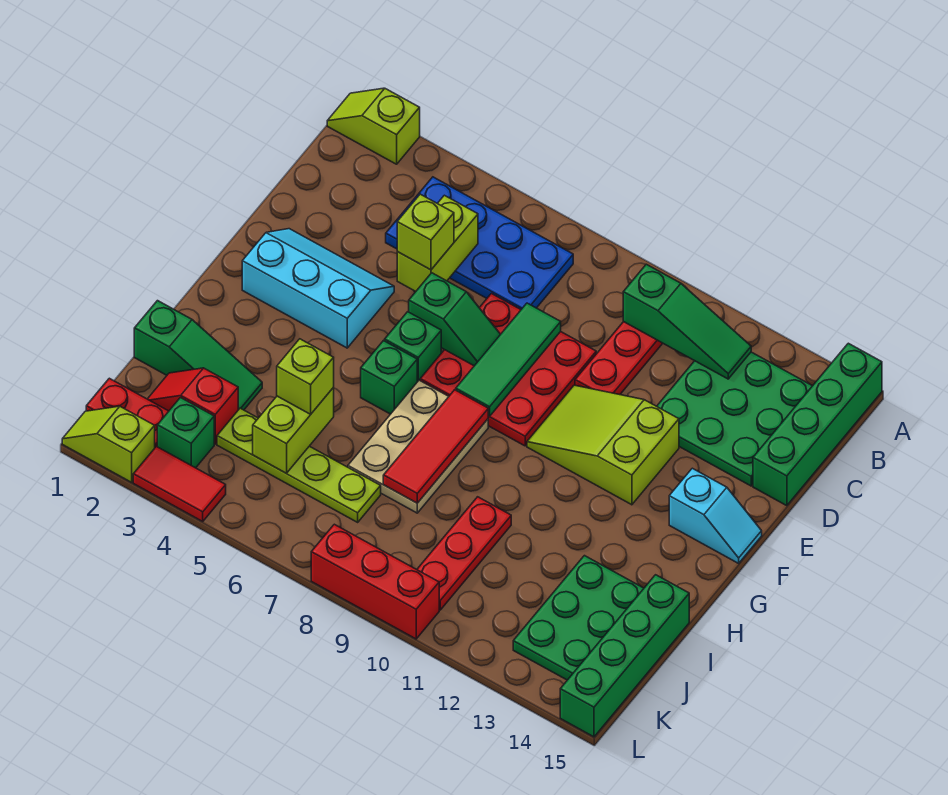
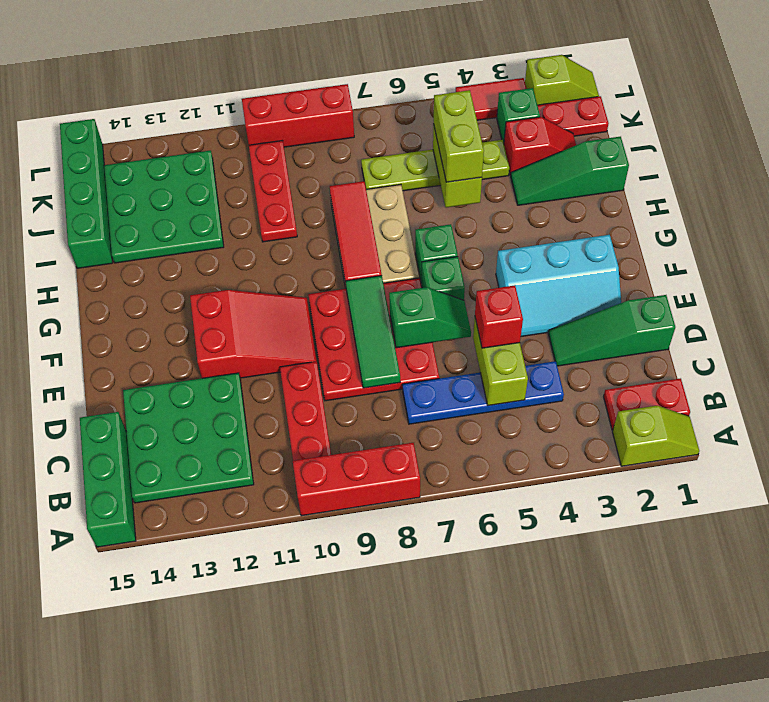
none -> red brick A8:A10 level 1
green brick A15:D15 level 1 -> green brick A15:C15 level 1
none -> red plate B1:B2 level 1
blue plate B4:C7 level 1 -> blue plate C4:C7 level 1
green slope B10:B12 level 2 top 10 -> green slope D1:D3 level 1 top 1
lime brick D5 level 3 -> red brick D5 level 3
green slope E6:E7 level 2 top 6 -> green slope E6:E7 level 2 top 7
lime slope E10:F12 level 1 top 12 -> red slope E10:F12 level 1 top 12
cyan slope F14:F15 level 1 top 14 -> none
lime brick I5 level 3 -> lime brick I5:J5 level 3
green plate I13:K14 level 1 -> green plate I12:K14 level 1

